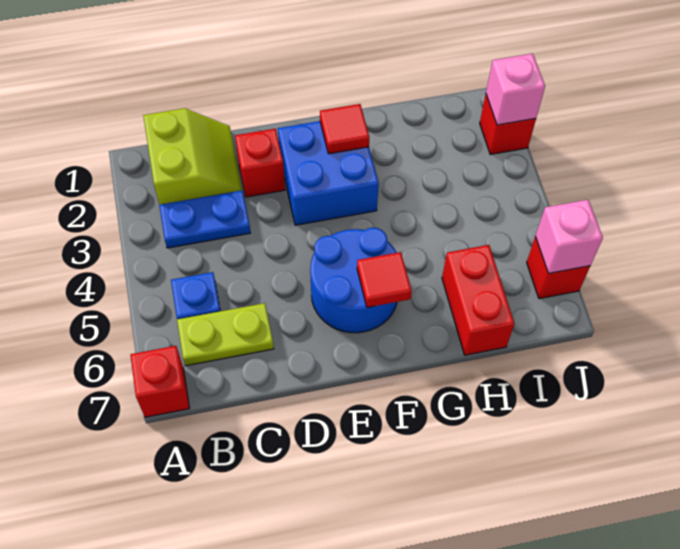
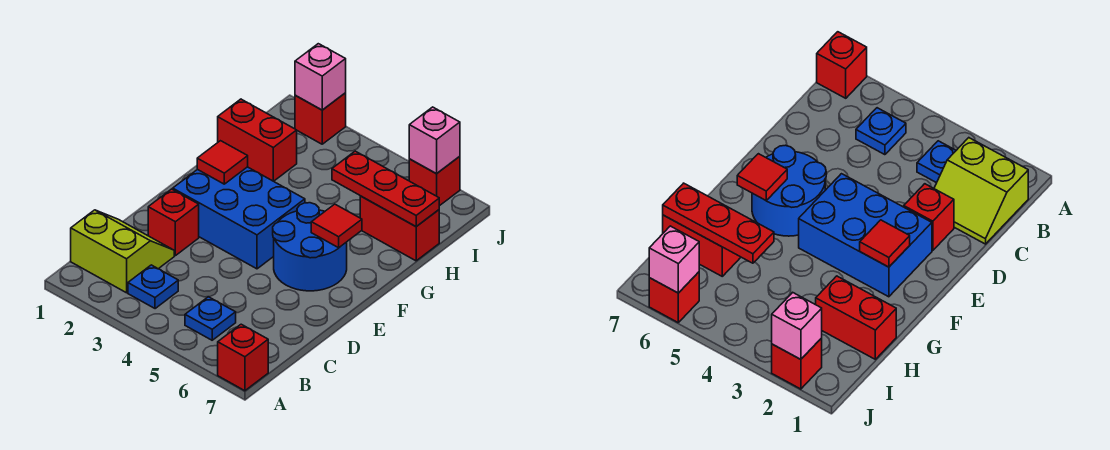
blue plate B3:C3 level 1 -> blue plate B3 level 1
lime plate B6:C6 level 1 -> none
blue brick E2:F3 level 1 -> blue brick E2:F4 level 1
none -> red brick H1:H2 level 1
none -> red plate H5:H7 level 2

